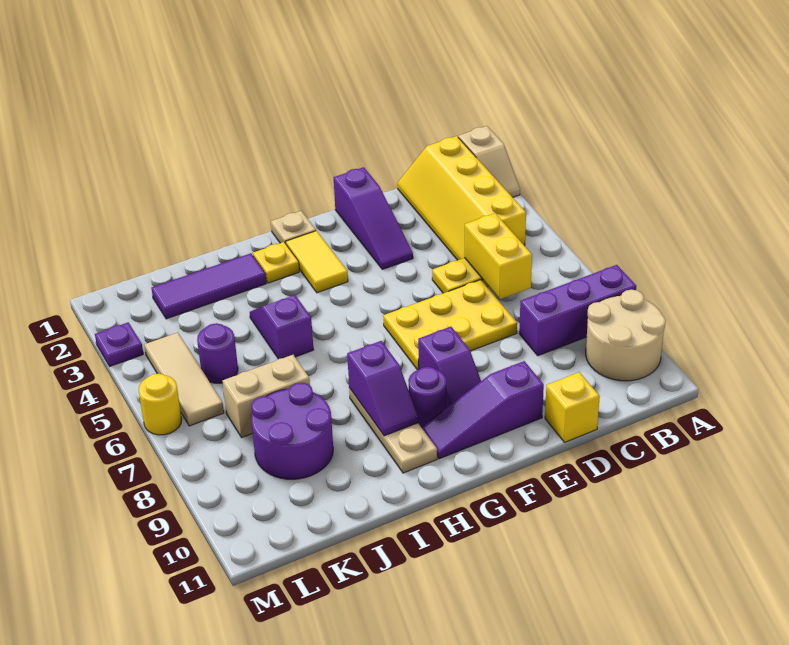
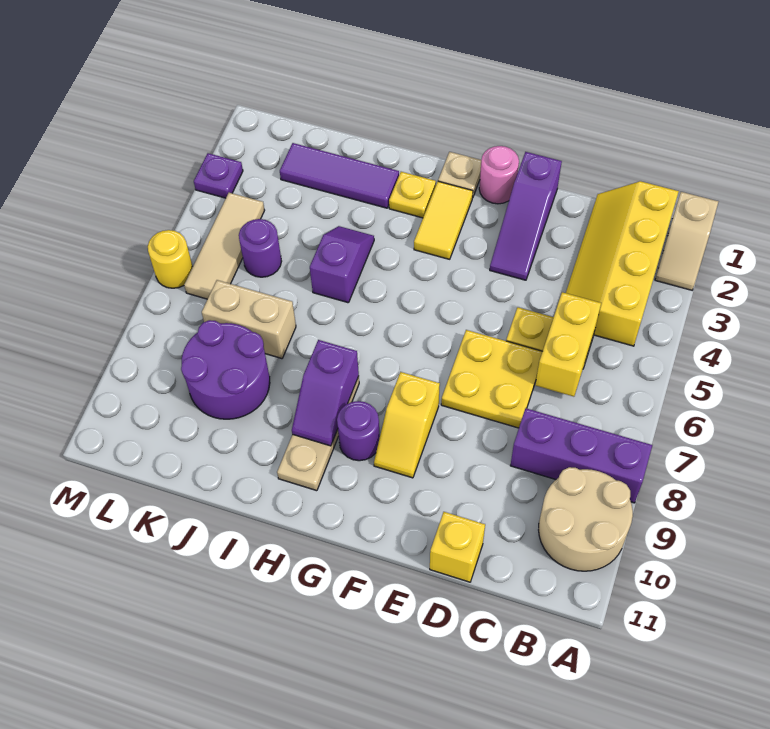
yellow plate D6:F7 level 1 -> yellow plate D6:E7 level 1
purple slope E10:G10 level 1 top E -> none
none -> pink round brick F1 level 1
purple slope F8:F9 level 1 top 8 -> yellow slope F8:F9 level 1 top 8

